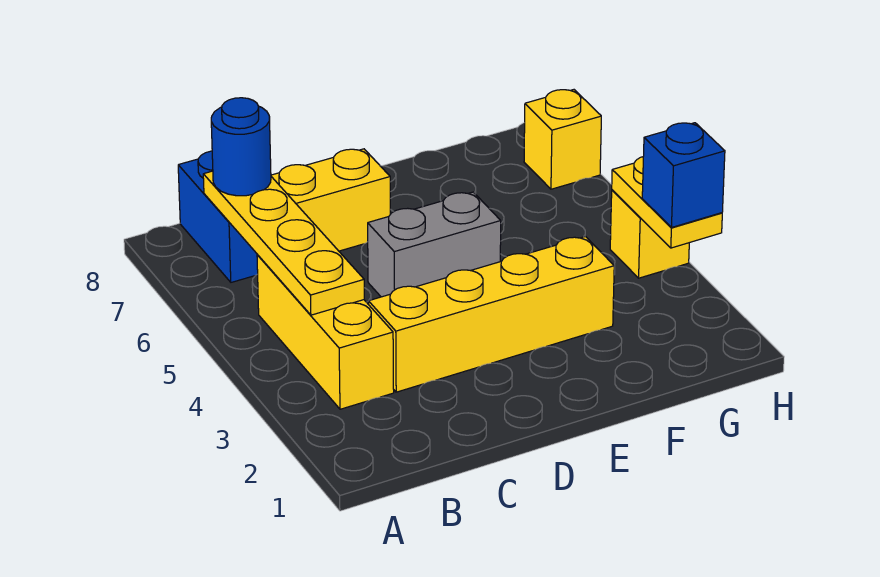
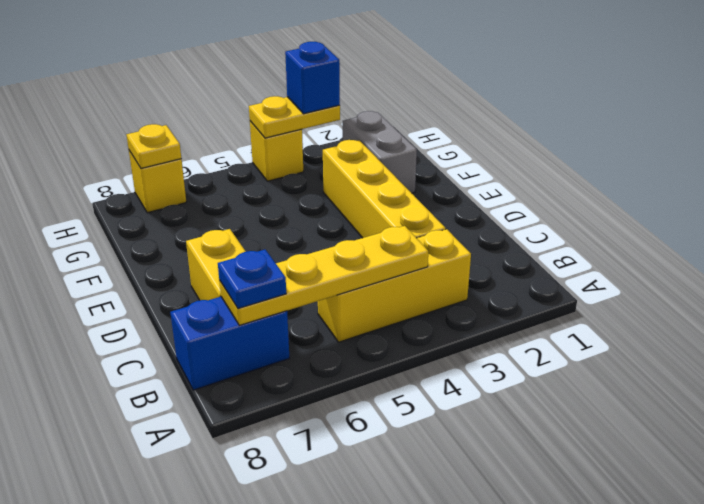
blue round brick B7 level 3 -> blue plate B7 level 3
grey brick D5:E5 level 1 -> grey brick F2:G2 level 1
none -> yellow plate H7 level 2

